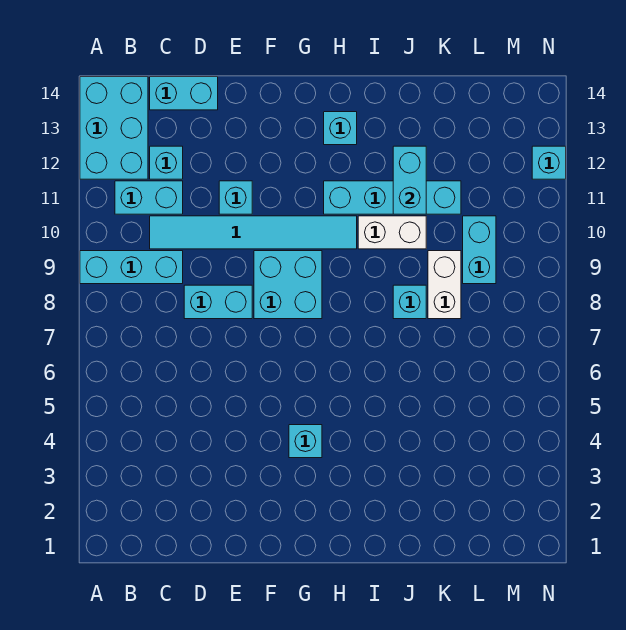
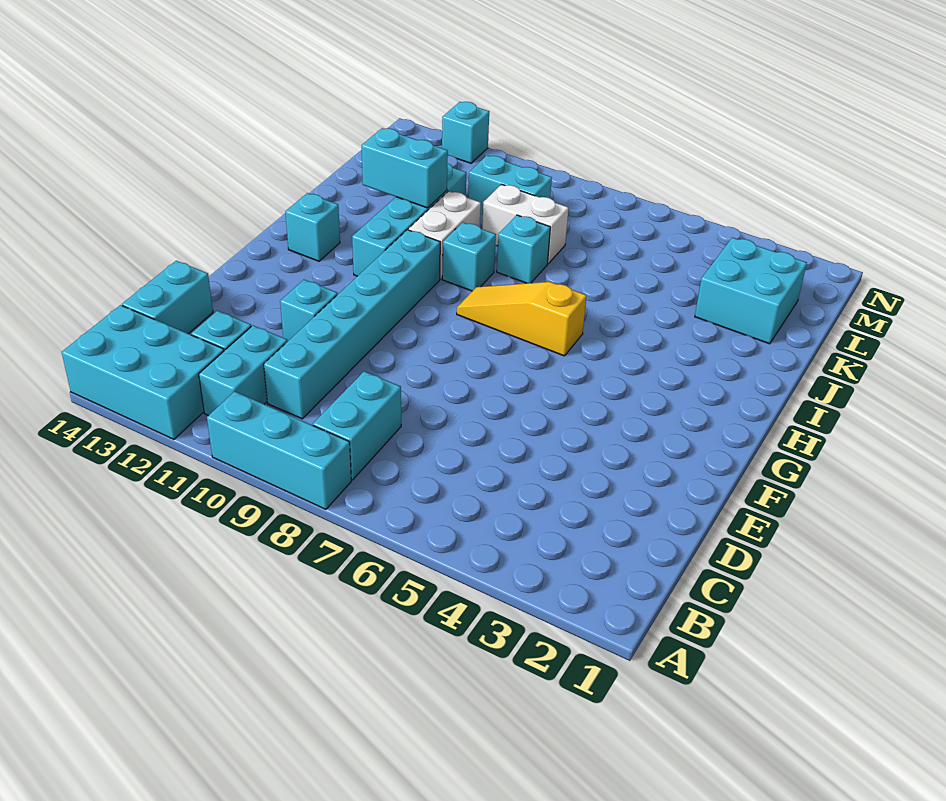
cyan brick A9:C9 level 1 -> cyan brick A8:A10 level 1
cyan tile C10:H10 level 1 -> cyan brick C10:H10 level 1
cyan brick D8:E8 level 1 -> cyan brick B8:C8 level 1
cyan brick F8:G9 level 1 -> cyan brick K2:L3 level 1
cyan brick G4 level 1 -> cyan brick I9 level 1
none -> yellow slope H6:H8 level 1 top 6

